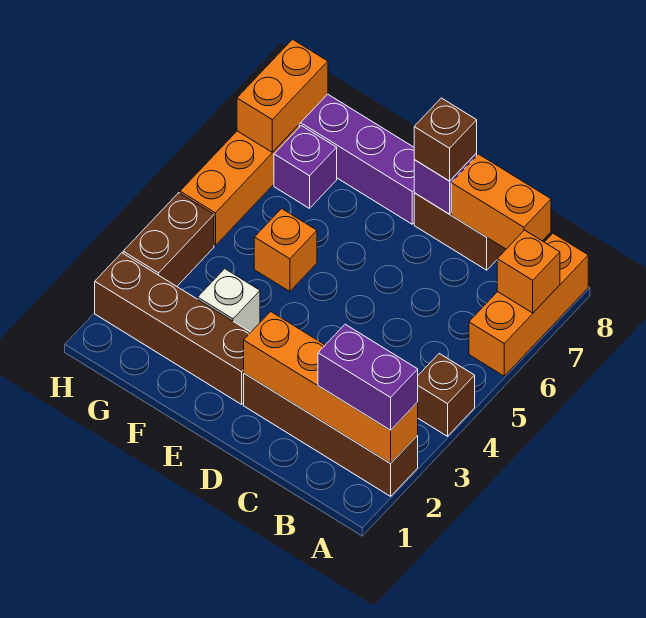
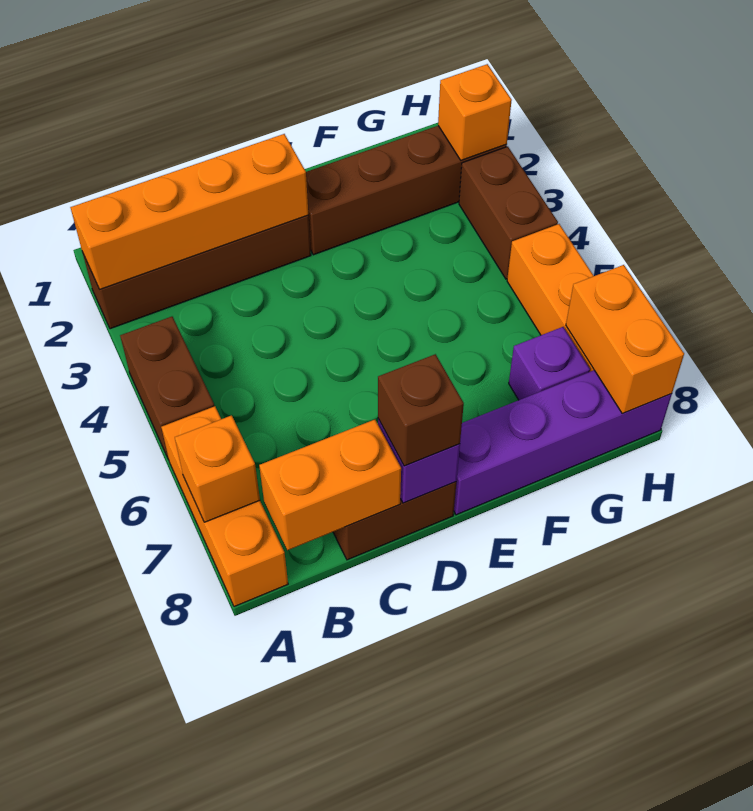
purple brick A2:B2 level 3 -> none
brown brick A4 level 1 -> brown brick A4:A5 level 1
white brick F3 level 1 -> none
orange brick F5 level 1 -> orange brick H2 level 2

